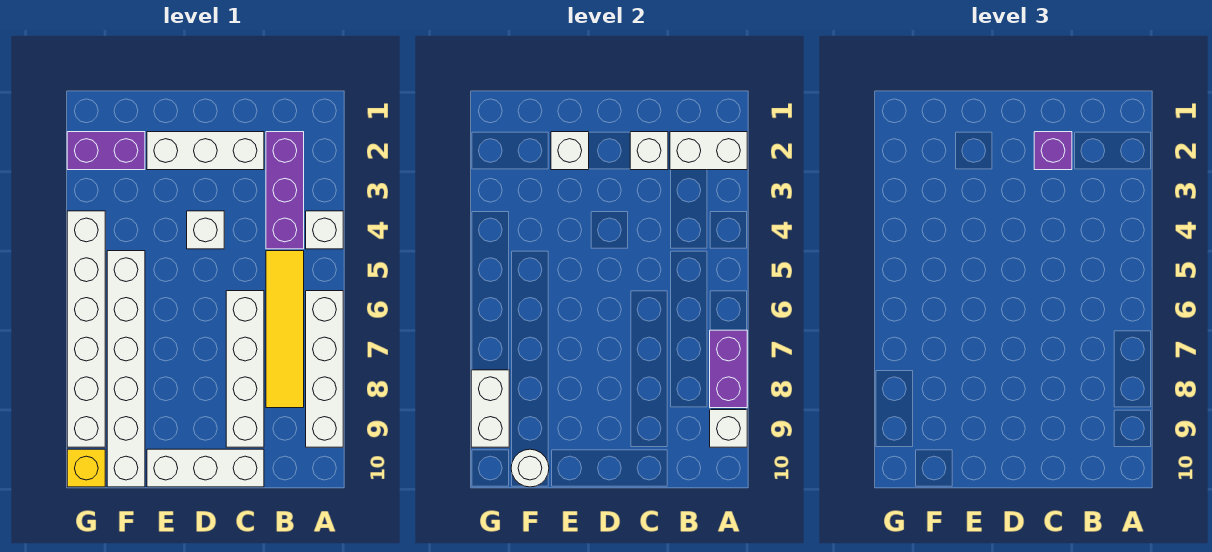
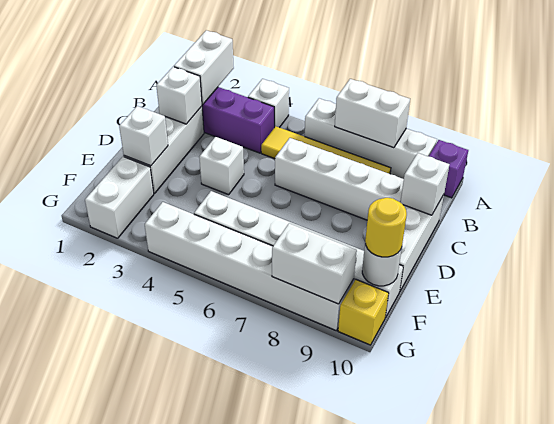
purple brick A7:A8 level 2 -> white brick A7:A8 level 2
white brick A9 level 2 -> white brick C10 level 2
purple brick C2 level 3 -> purple brick A10 level 1
purple brick F2:G2 level 1 -> white brick F2:G2 level 1
none -> yellow round brick F10 level 3

